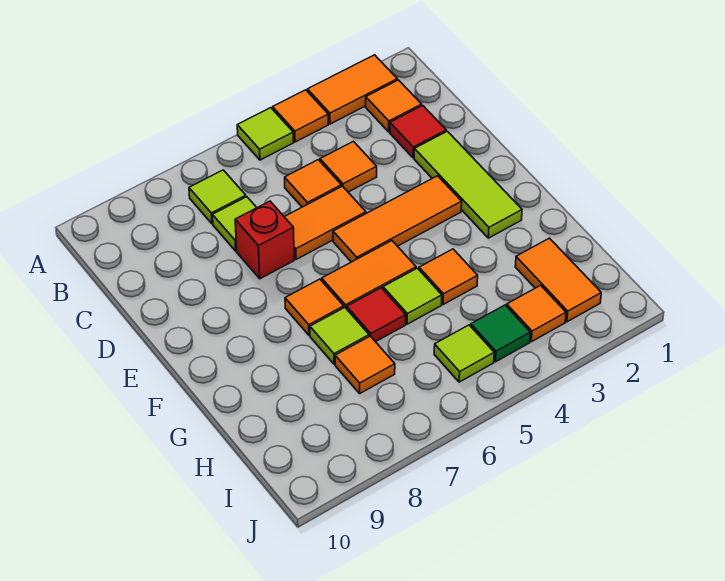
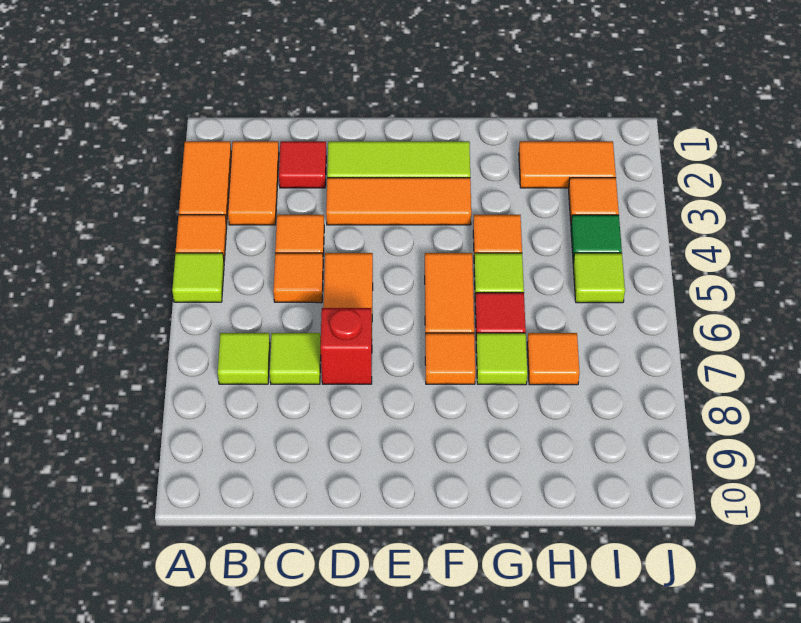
orange tile B2 level 1 -> orange tile B2:B3 level 1
orange tile E3:E5 level 1 -> orange tile D3:F3 level 1

